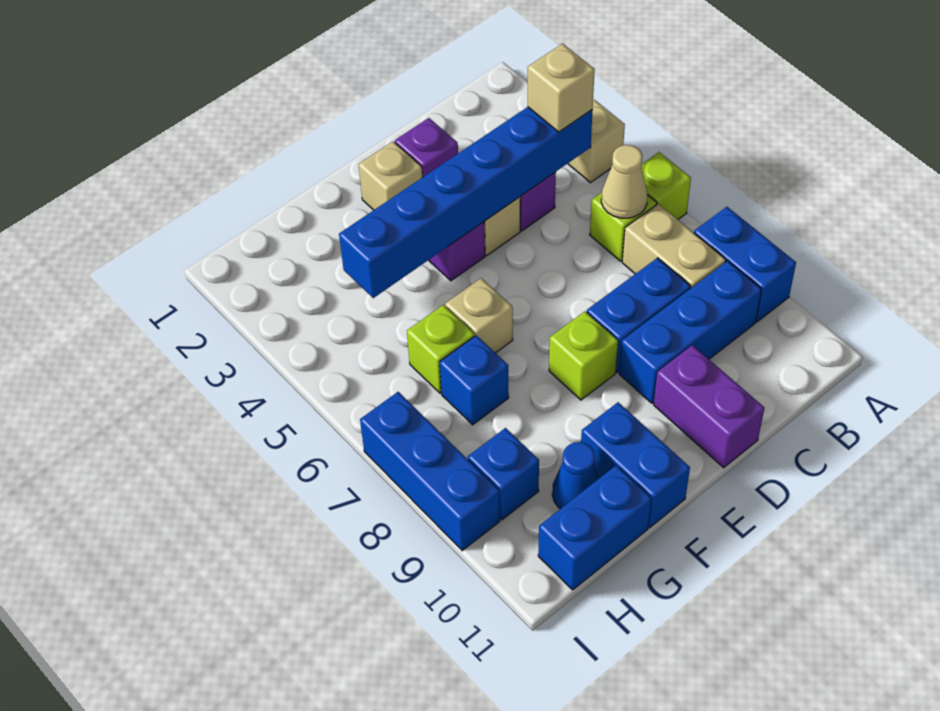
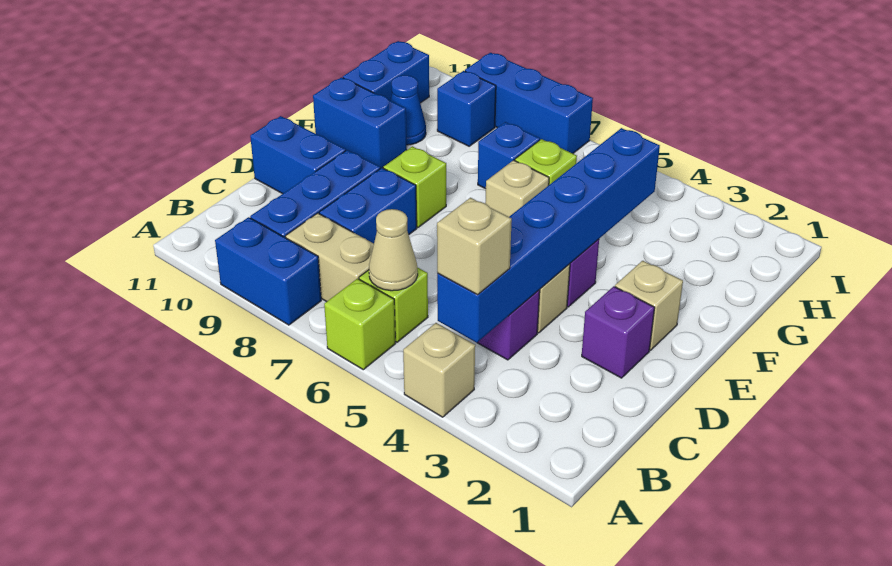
purple brick D10:D11 level 1 -> blue brick D10:D11 level 1

